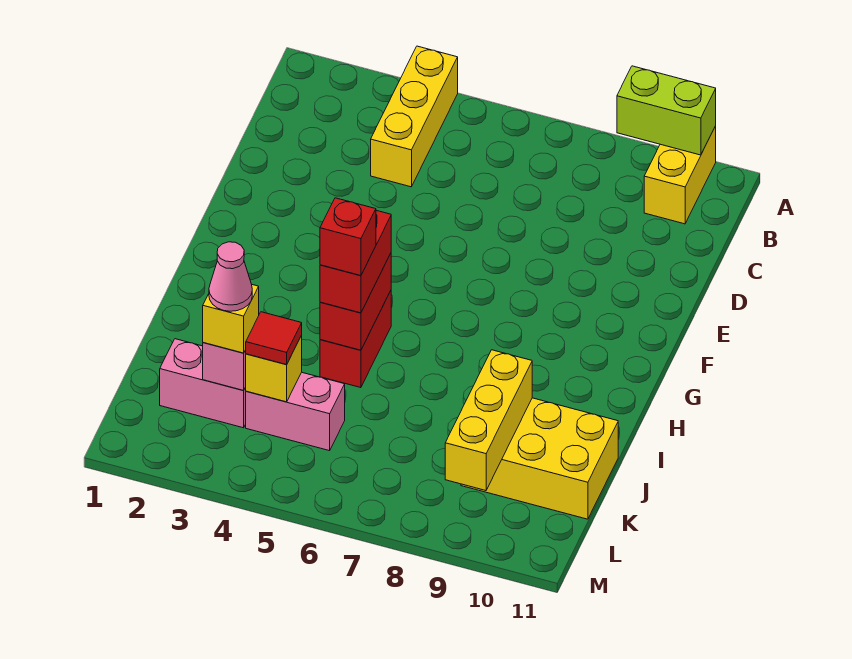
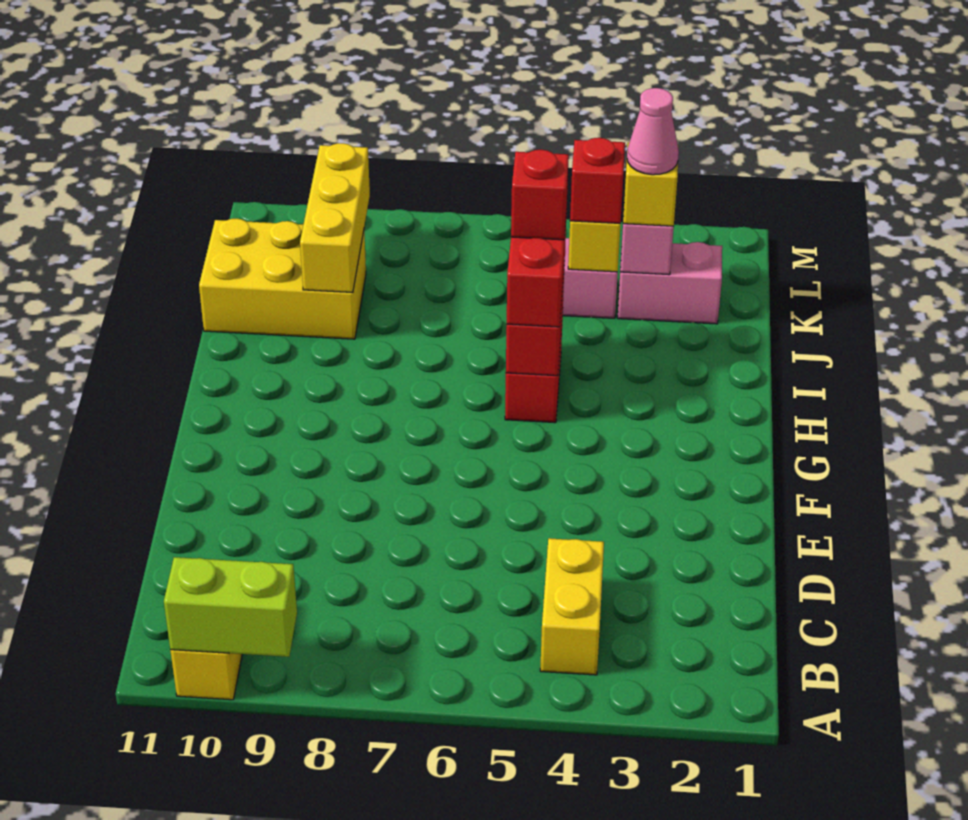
yellow brick A4:C4 level 1 -> yellow brick B4:C4 level 1
red tile K4 level 3 -> red brick K4 level 3

